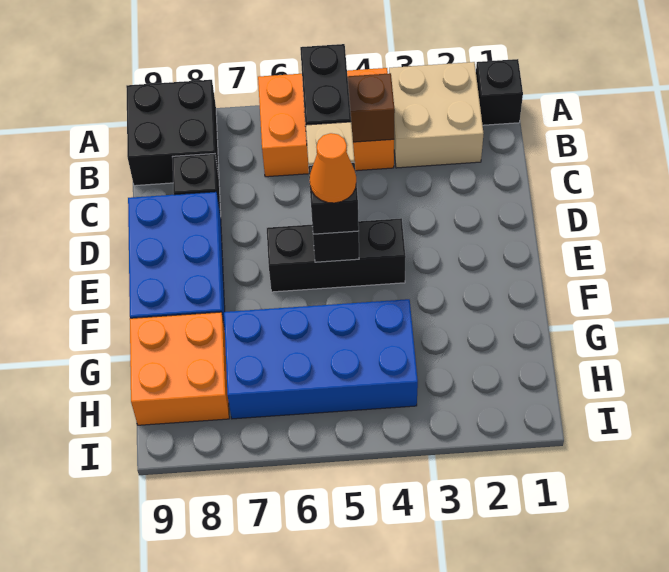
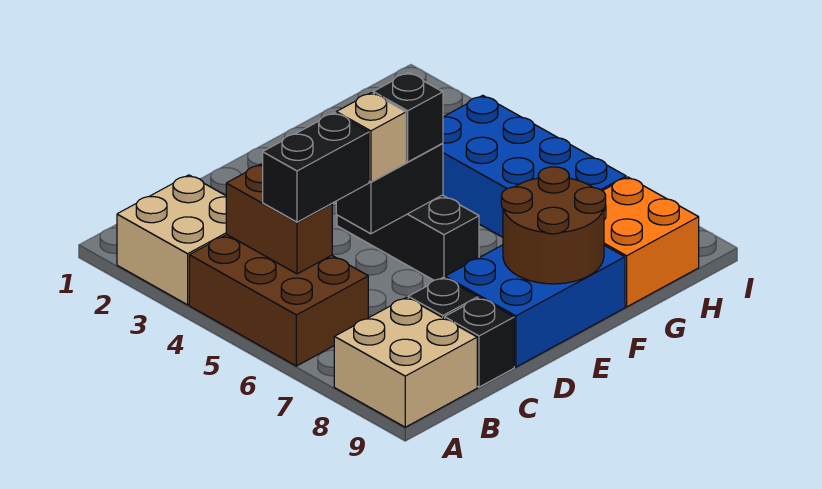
black brick A1 level 1 -> black brick C9 level 1
orange brick A4:B6 level 1 -> brown brick A4:B6 level 1
black brick A8:B9 level 1 -> tan brick A8:B9 level 1
orange cone E5 level 4 -> none
none -> brown round brick E8:F9 level 2

